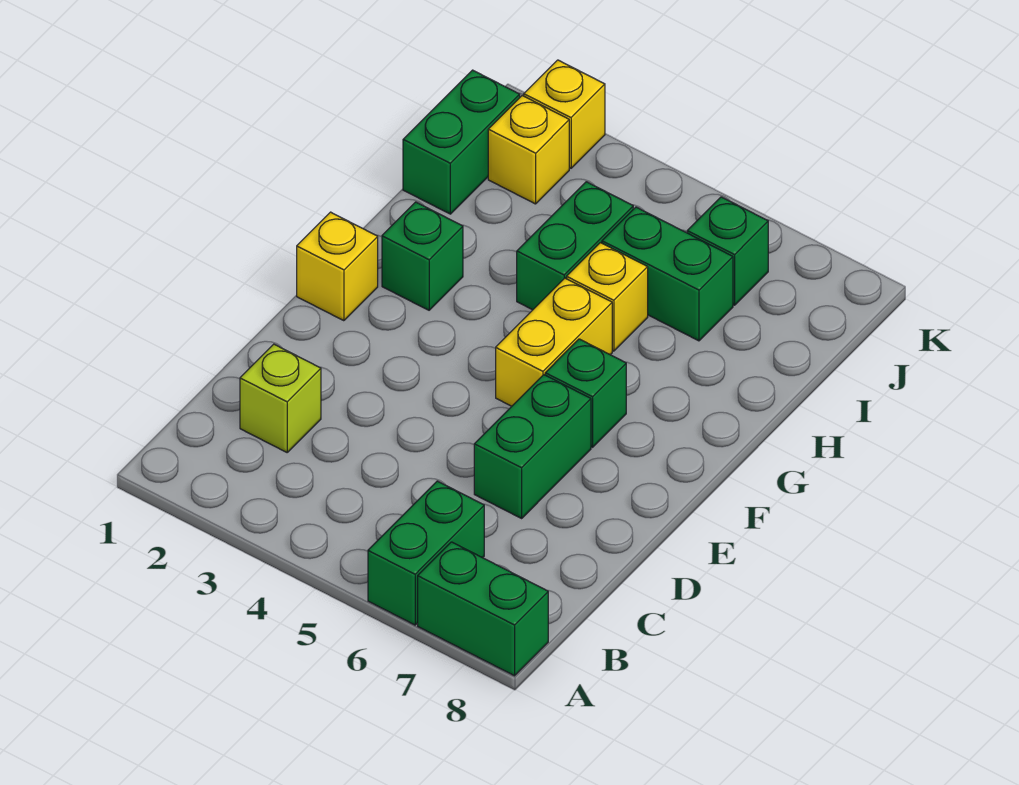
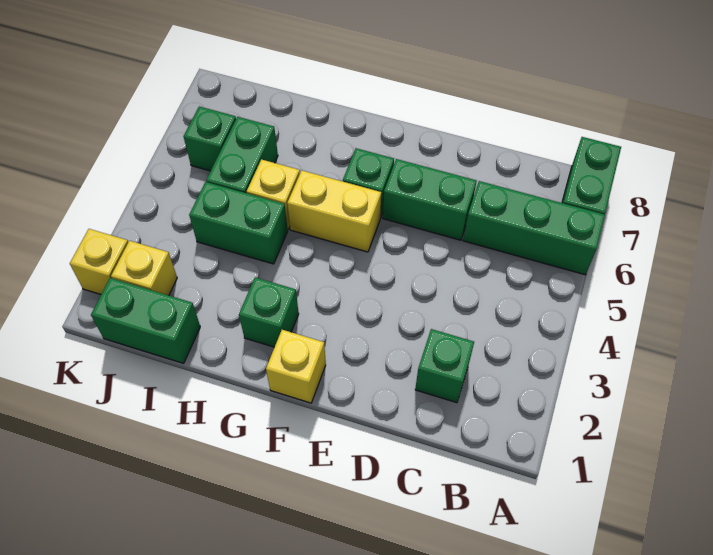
green brick A6:B6 level 1 -> green brick A6:C6 level 1
lime brick C2 level 1 -> green brick C2 level 1

